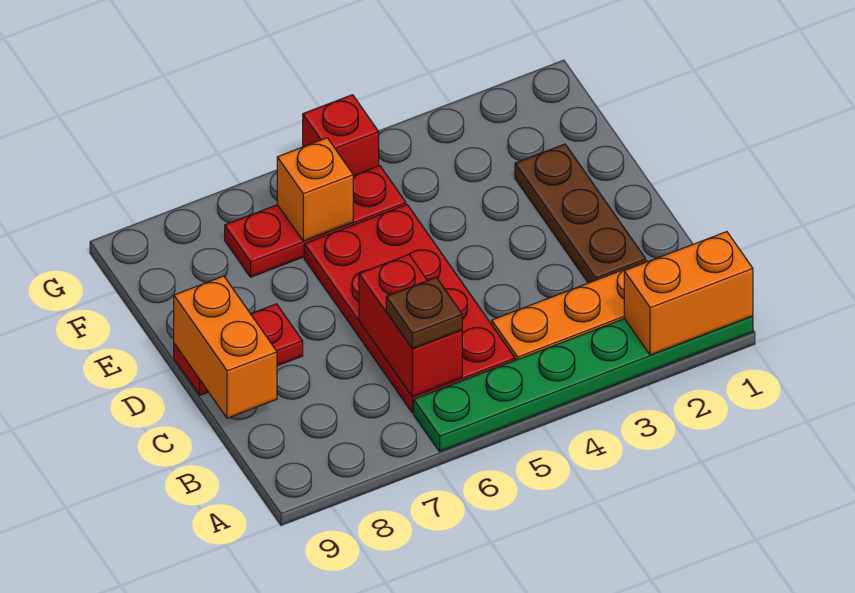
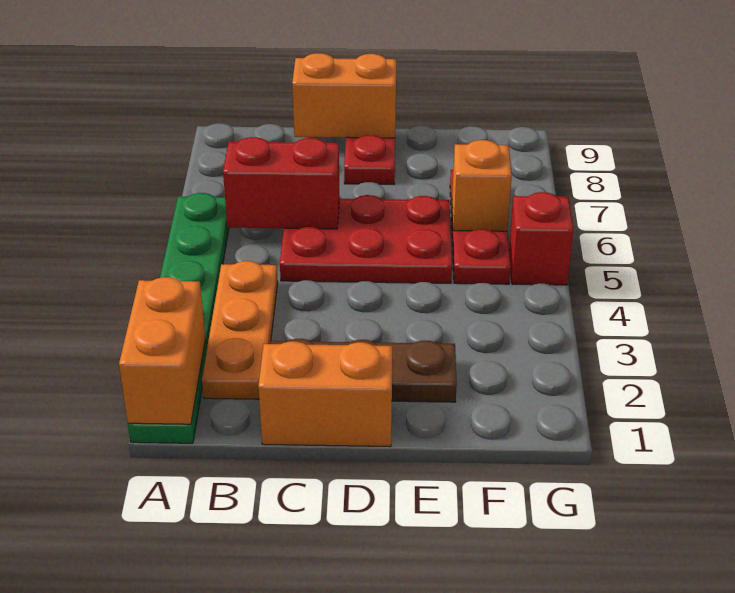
red plate B5:E6 level 1 -> red plate C5:E6 level 1
brown plate B6 level 3 -> none
none -> orange brick C1:D1 level 1

